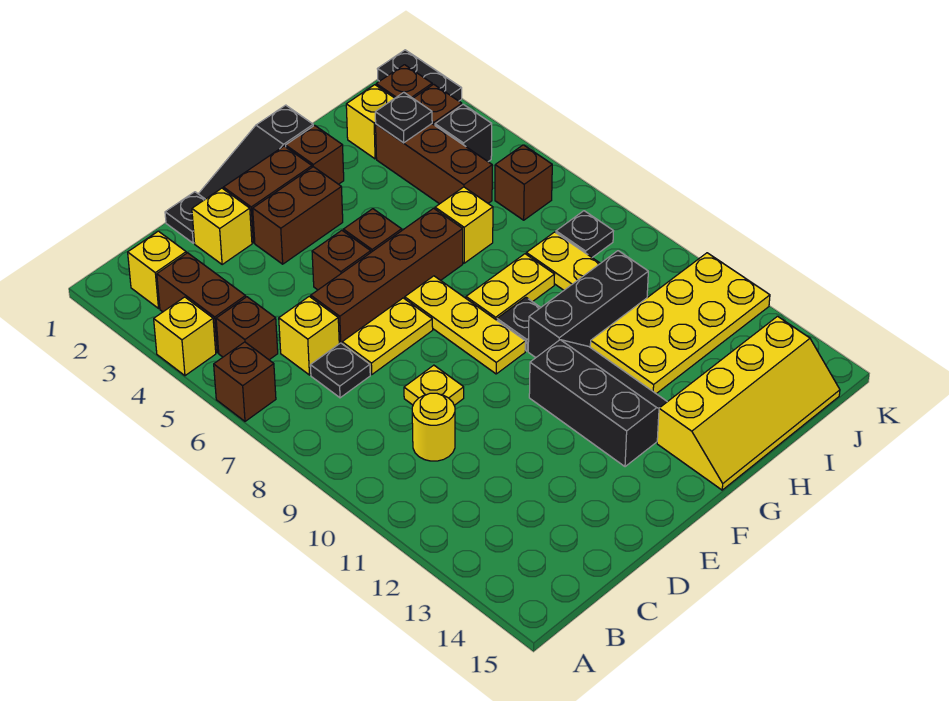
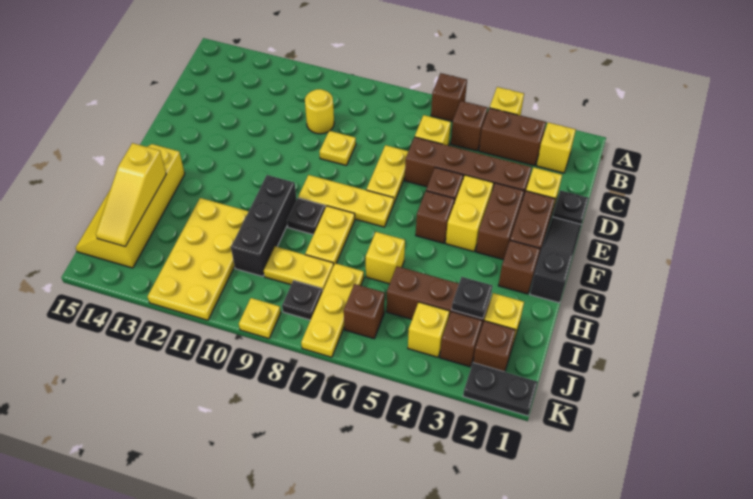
black plate C7 level 1 -> none
brown brick D6:G6 level 1 -> brown brick D3:D6 level 1
none -> yellow brick E4:F4 level 1
black slope F11:G13 level 1 top F -> none
none -> yellow slope H14:J14 level 2 top H
none -> yellow plate I7:K7 level 1
black brick J4 level 1 -> yellow brick J4 level 1
none -> yellow plate K9 level 1

